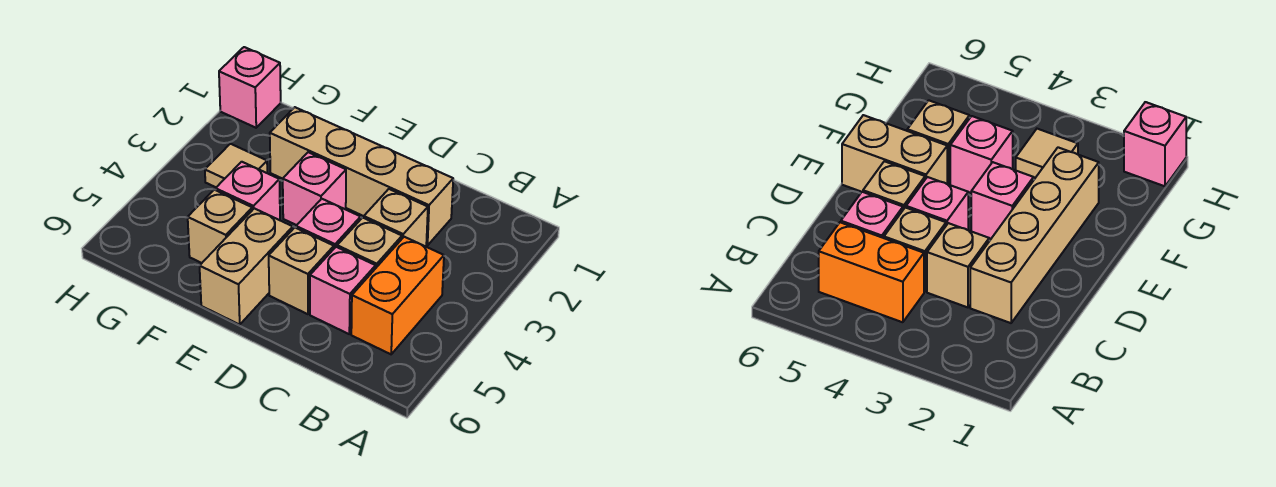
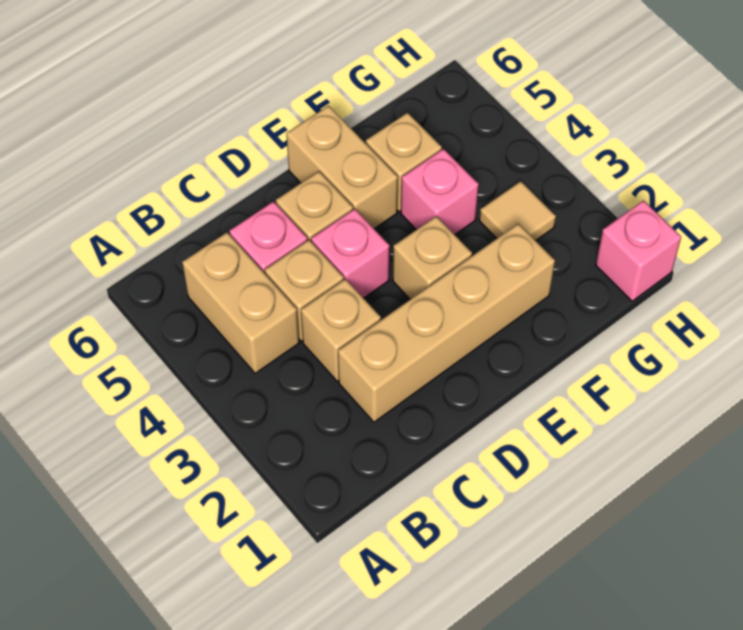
orange brick B4:B5 level 1 -> tan brick B4:B5 level 1
pink brick E3 level 1 -> tan brick E3 level 1

